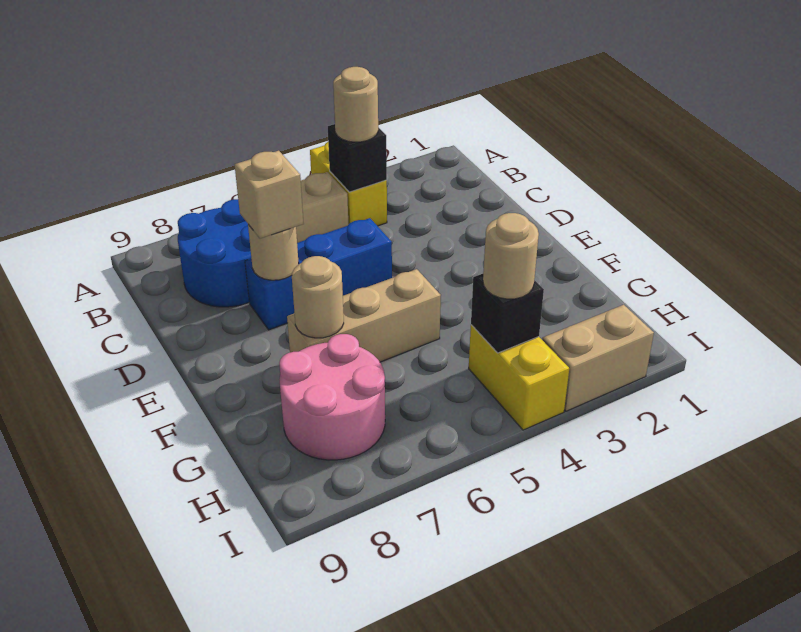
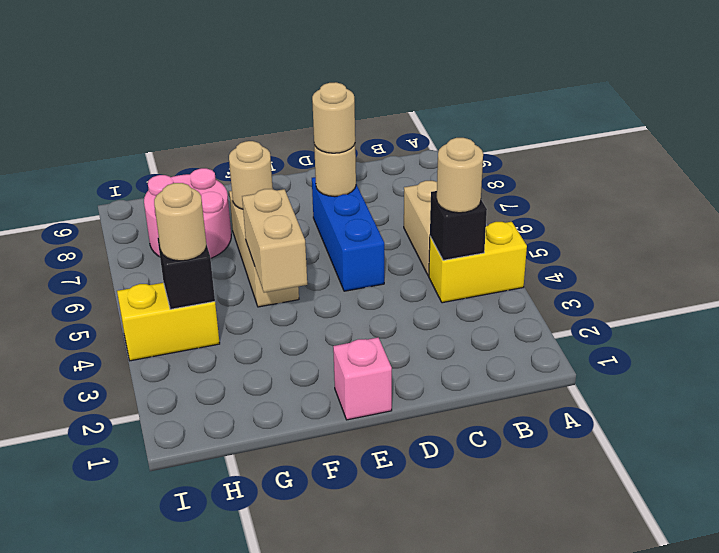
blue round brick B7:C8 level 1 -> none
tan brick D7 level 3 -> tan round brick D7 level 3
none -> pink brick E1 level 1
tan brick I2:I3 level 1 -> tan brick F4:F5 level 2

